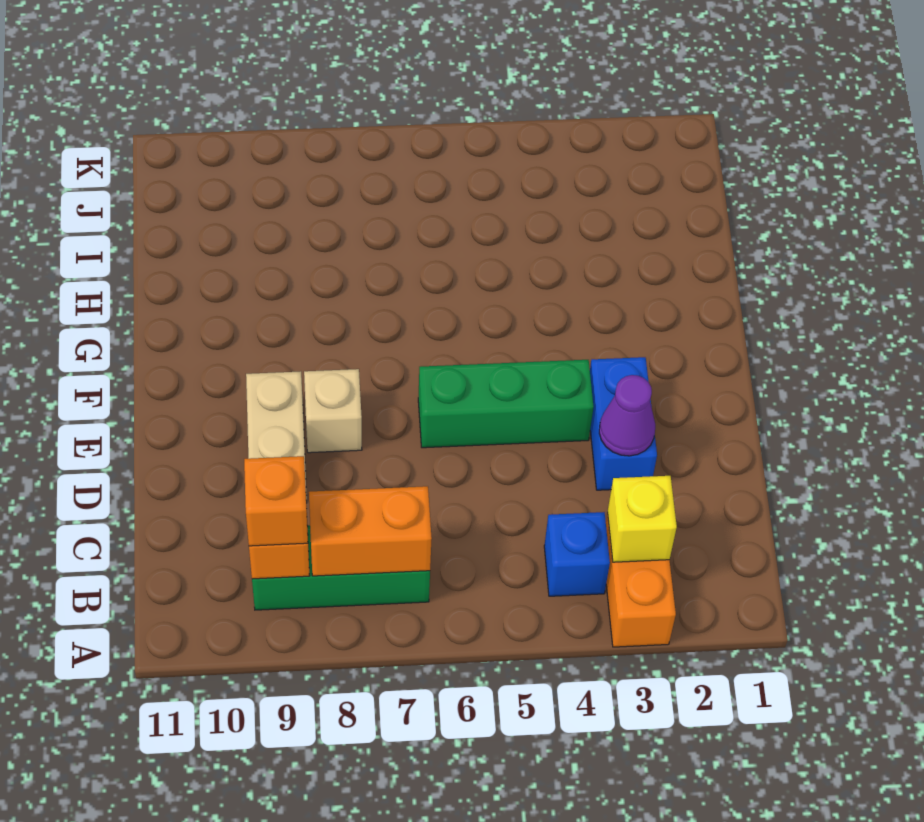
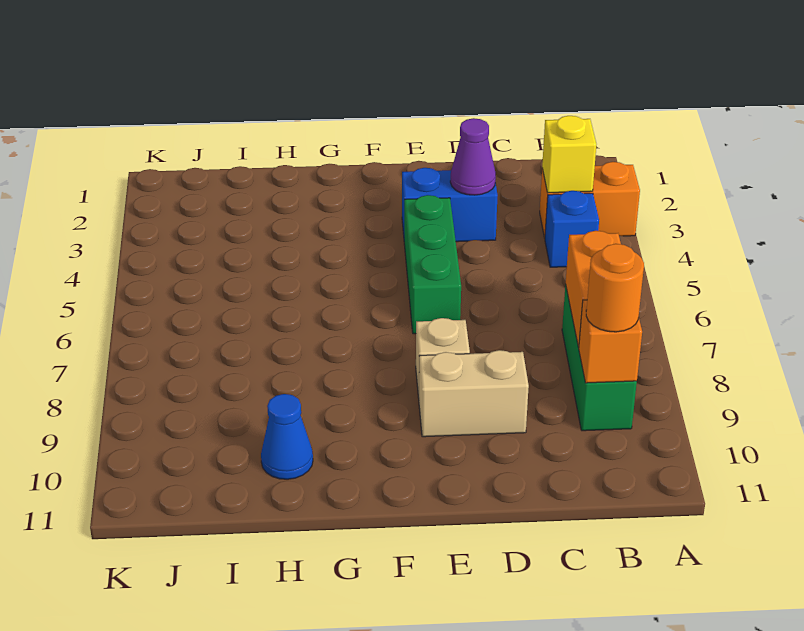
orange brick B9 level 3 -> orange round brick B9 level 3
none -> blue cone H10 level 1

